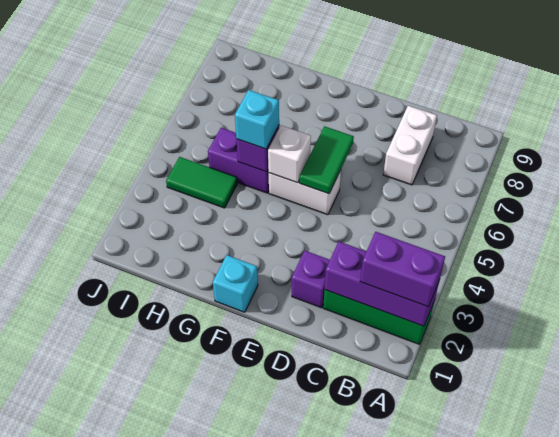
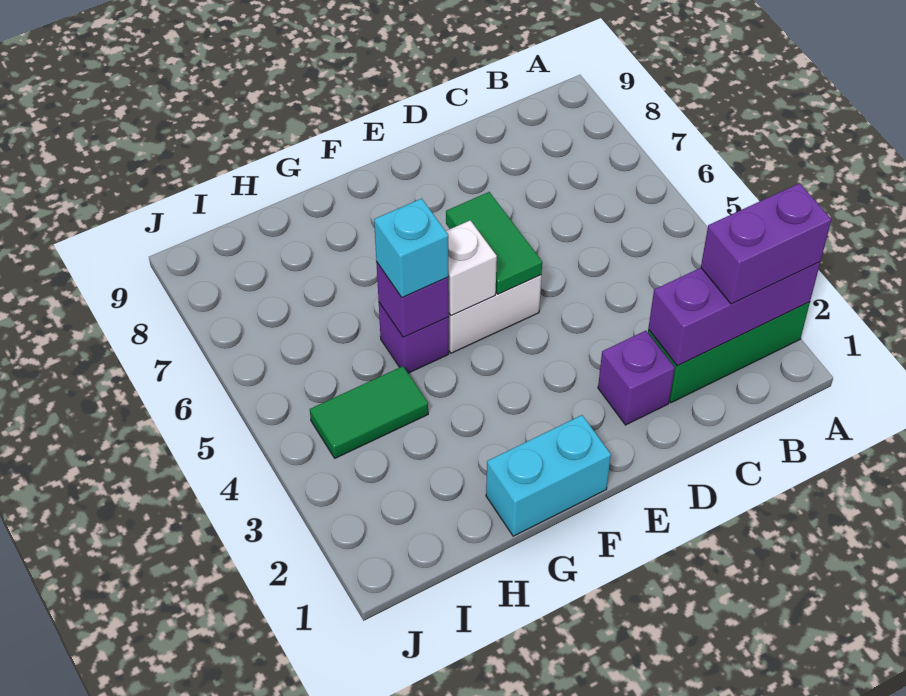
white brick C7:C8 level 1 -> none
cyan brick F1 level 1 -> cyan brick F1:G1 level 1
purple brick G5:H5 level 1 -> purple brick G5 level 1

